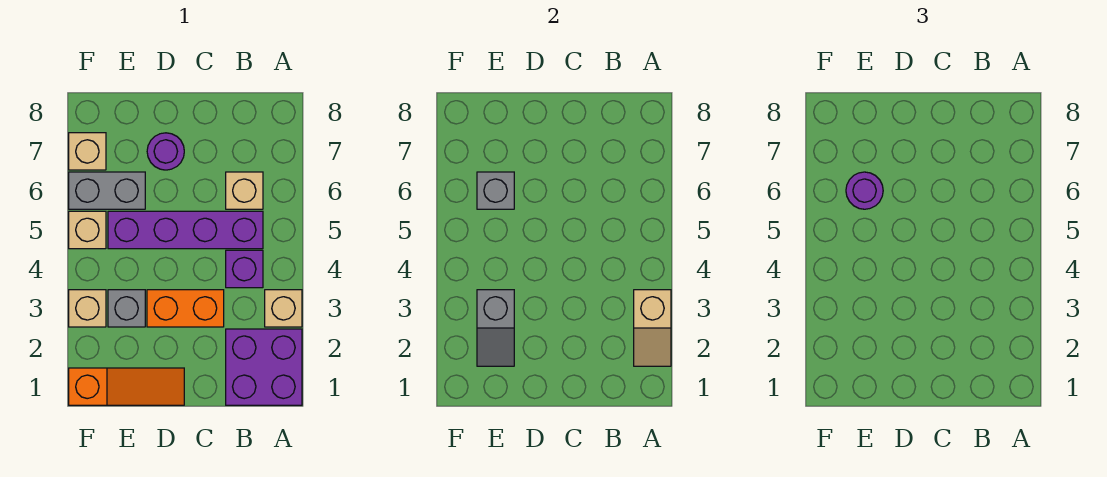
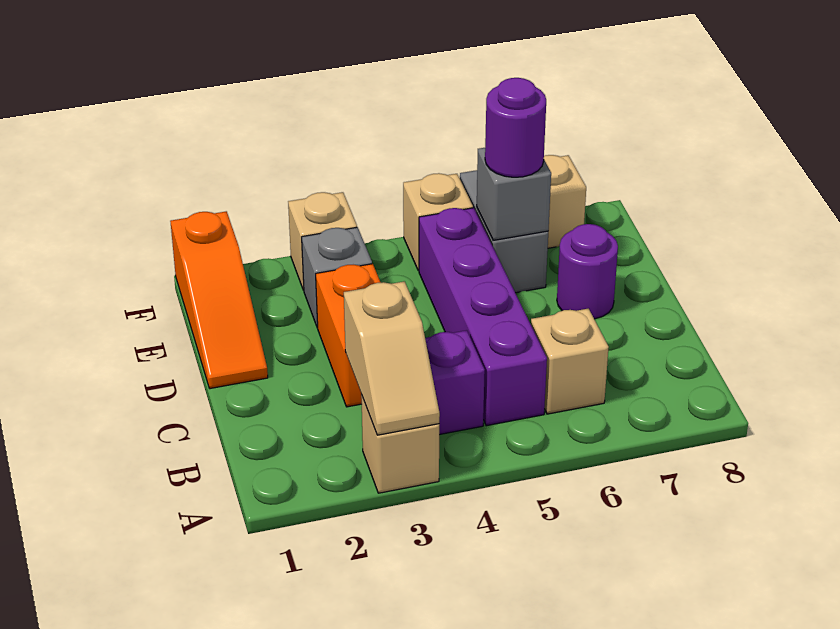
purple brick A1:B2 level 1 -> none
tan slope A2:A3 level 2 top 3 -> tan slope A3:B3 level 2 top B
grey slope E2:E3 level 2 top 3 -> none

